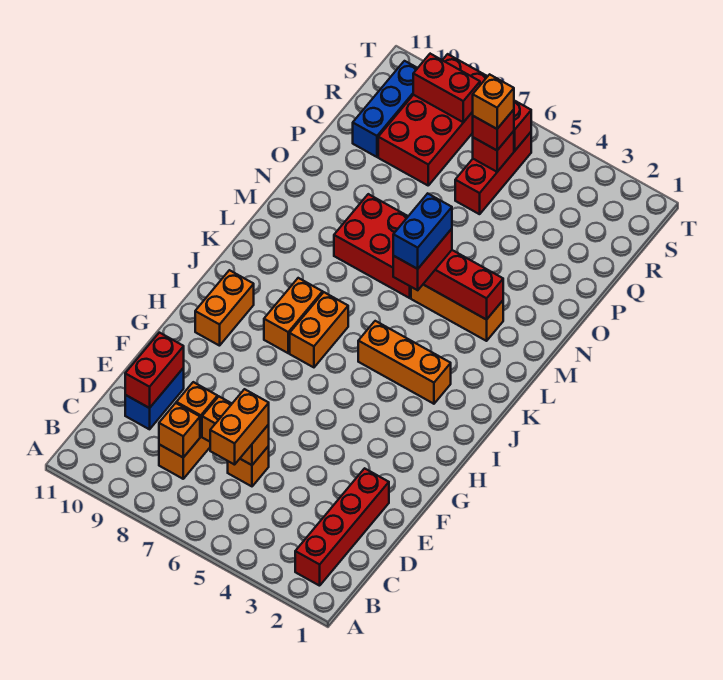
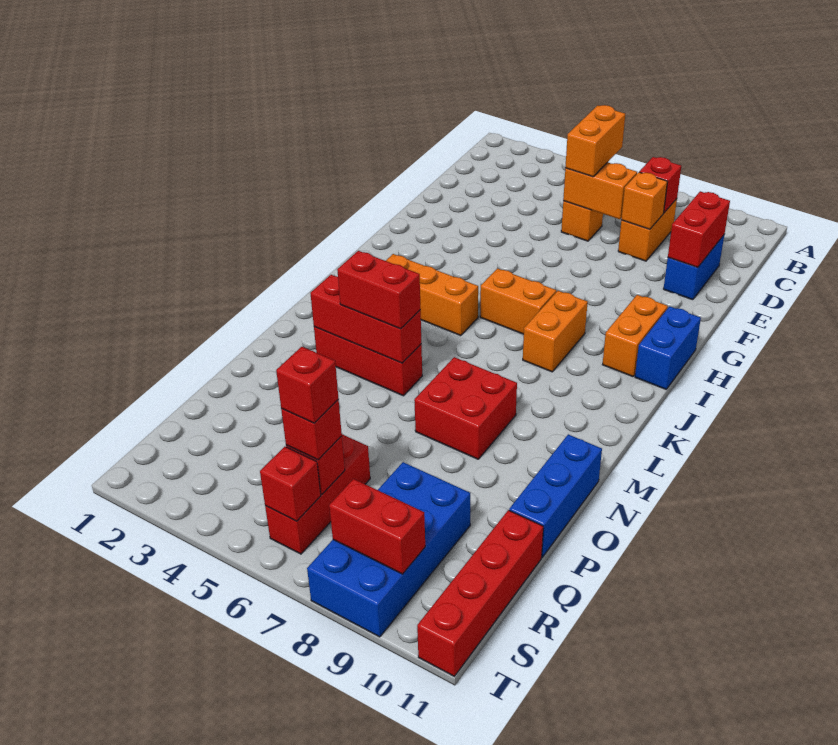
red brick B2:E2 level 1 -> red brick Q11:T11 level 1
orange brick C8 level 2 -> red brick C8 level 2
orange brick I7:J7 level 1 -> orange brick I6:I7 level 1
red brick L5:M5 level 3 -> red brick M4:M5 level 3
blue brick L5:M5 level 4 -> blue brick H11:I11 level 1
orange brick M3:M5 level 1 -> red brick M3:M5 level 1
red brick M6:N8 level 1 -> red brick M7:N8 level 1
red brick Q8:T9 level 1 -> blue brick Q8:T9 level 1
blue brick Q10:S10 level 1 -> blue brick N11:P11 level 1
orange brick R6 level 4 -> red brick R6 level 4

